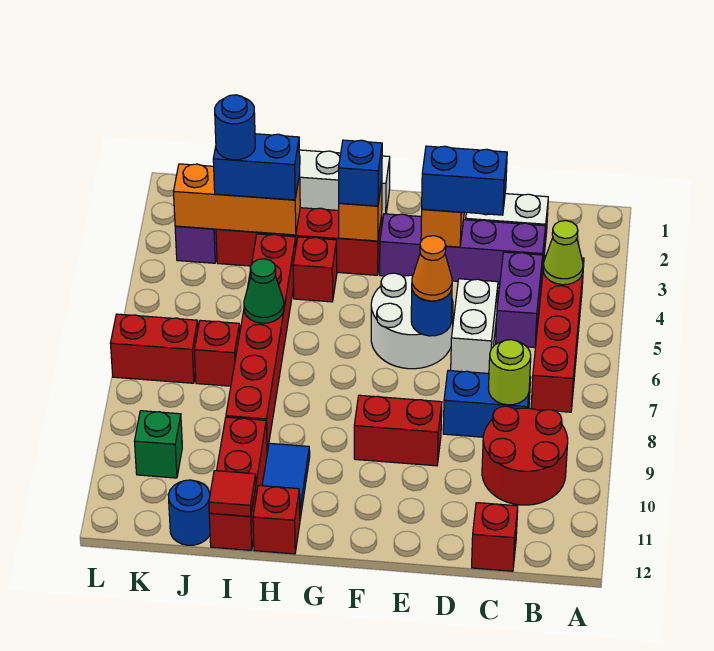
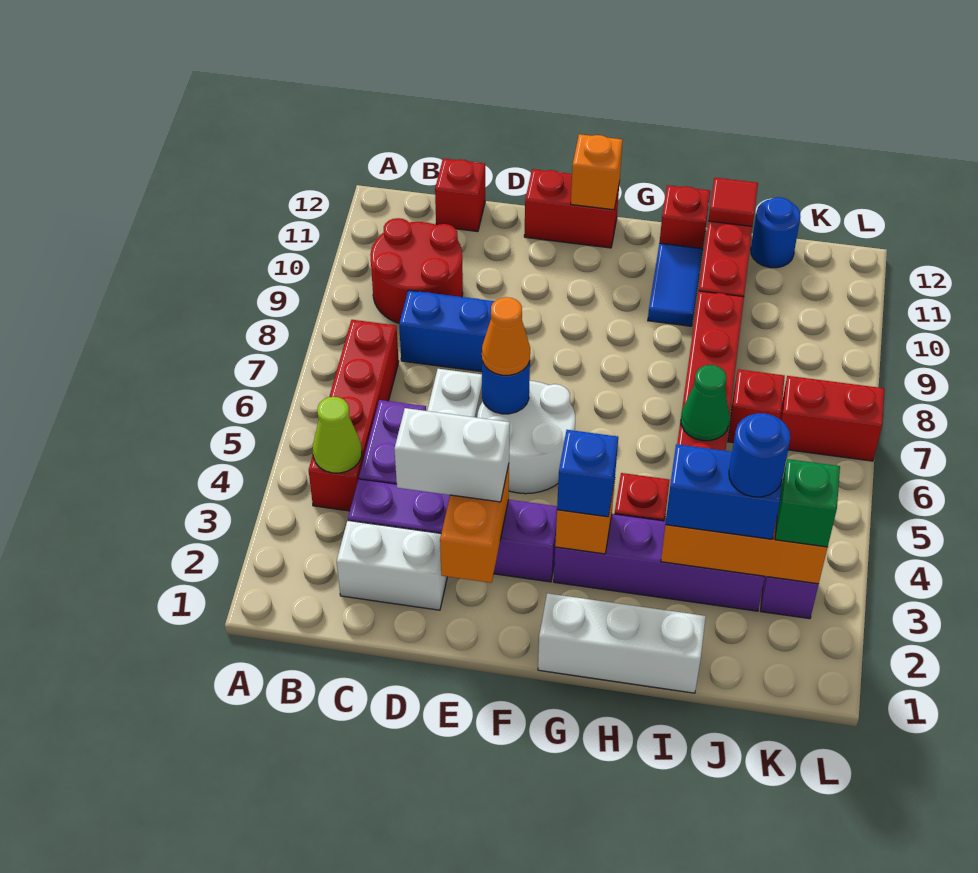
lime round brick C8 level 2 -> none
blue brick D3:E3 level 3 -> white brick D3:E3 level 3
red brick E9:F9 level 1 -> red brick E12:F12 level 1
none -> orange brick F12 level 2
red brick G3:J3 level 1 -> purple brick G3:J3 level 1
green brick K10 level 1 -> green brick K3 level 3

